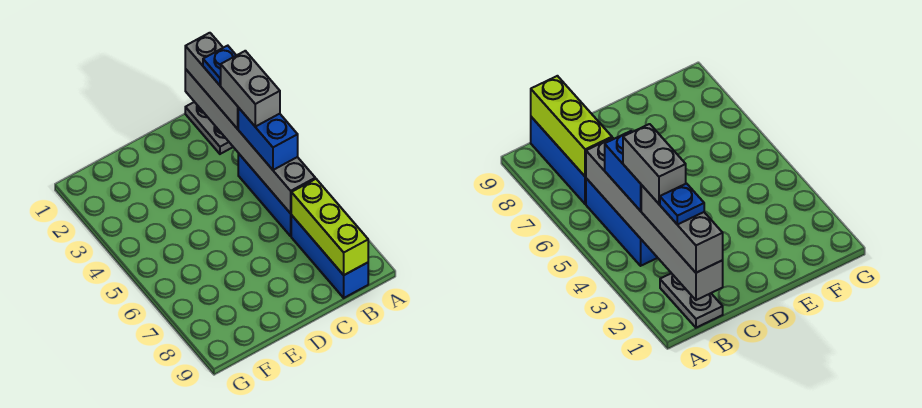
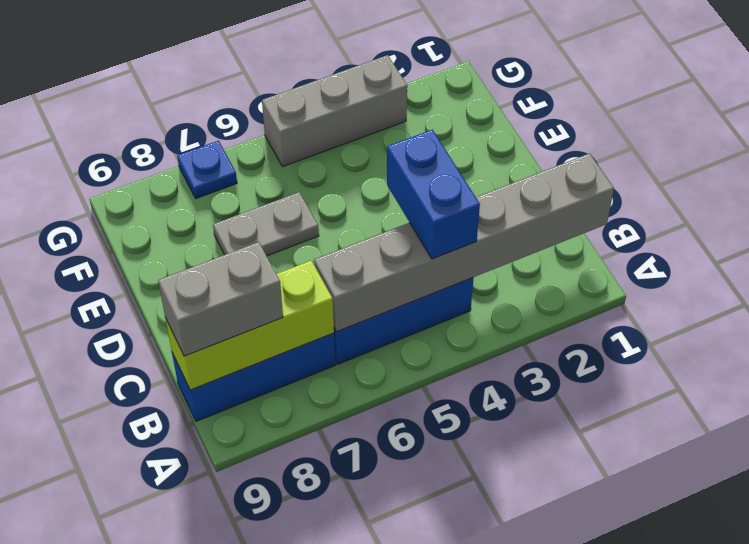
grey plate B1:B2 level 1 -> grey plate E6:E7 level 1
grey brick B1:B3 level 3 -> grey brick G3:G5 level 1
blue plate B2 level 4 -> blue plate G7 level 1
grey brick B3:B4 level 4 -> grey brick B8:B9 level 3
blue brick B4:B5 level 3 -> blue brick B4:C4 level 3

